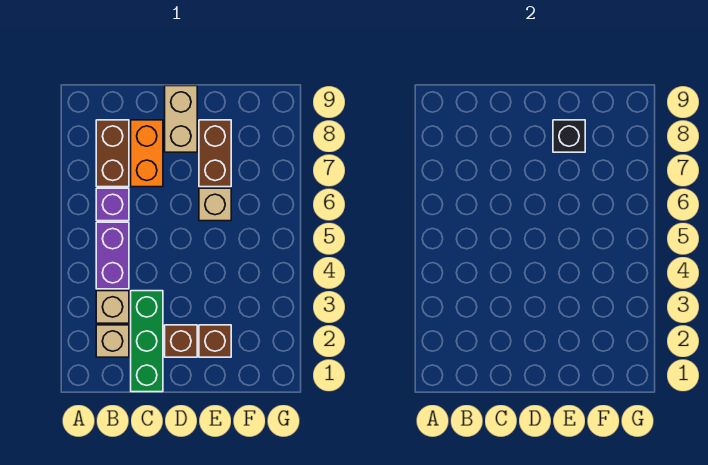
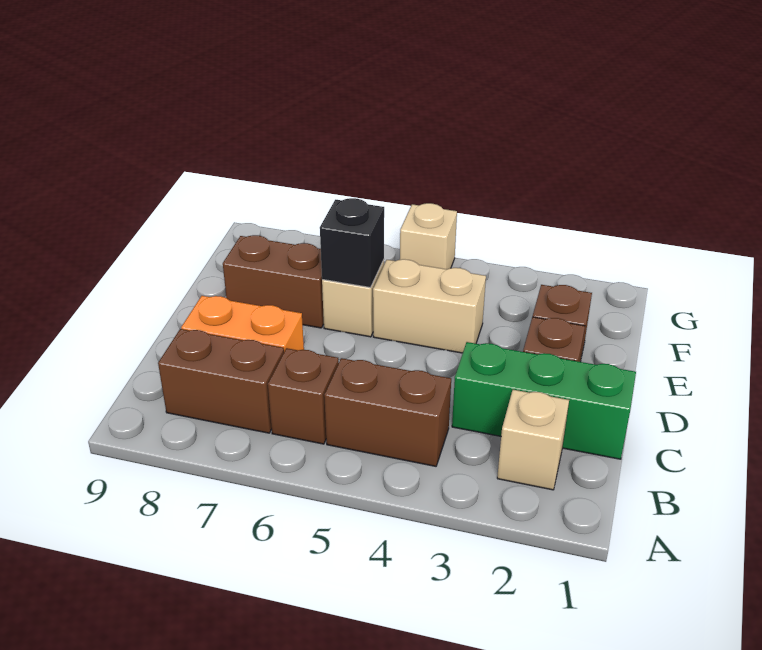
tan brick B3 level 1 -> tan brick G5 level 1
purple brick B4:B5 level 1 -> brown brick B4:B5 level 1
purple brick B6 level 1 -> brown brick B6 level 1
tan brick D8:D9 level 1 -> tan brick E4:E5 level 1
black brick E8 level 2 -> black brick E6 level 2

